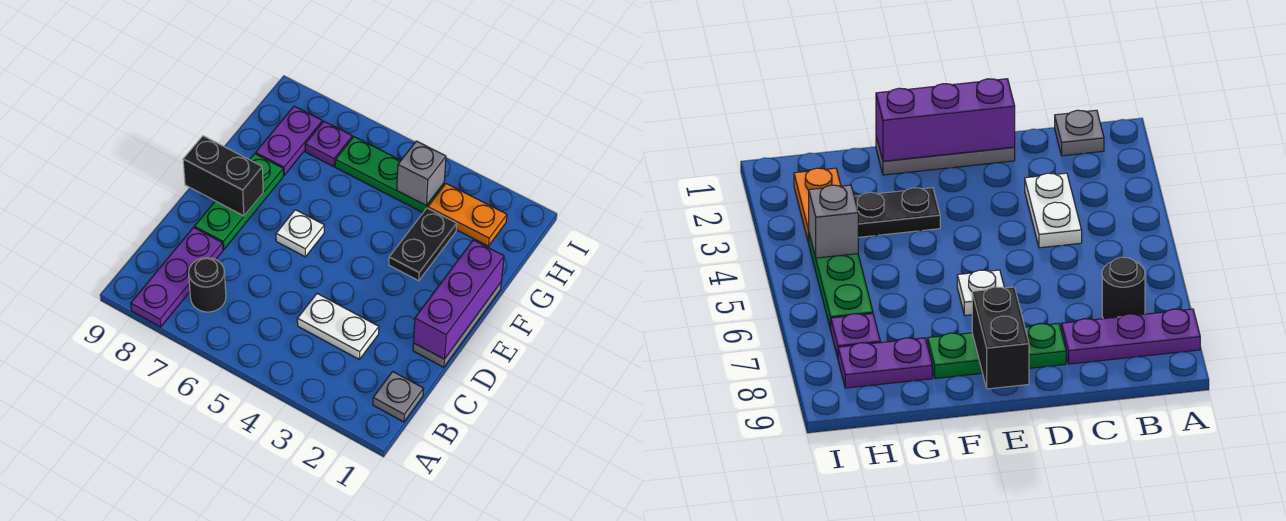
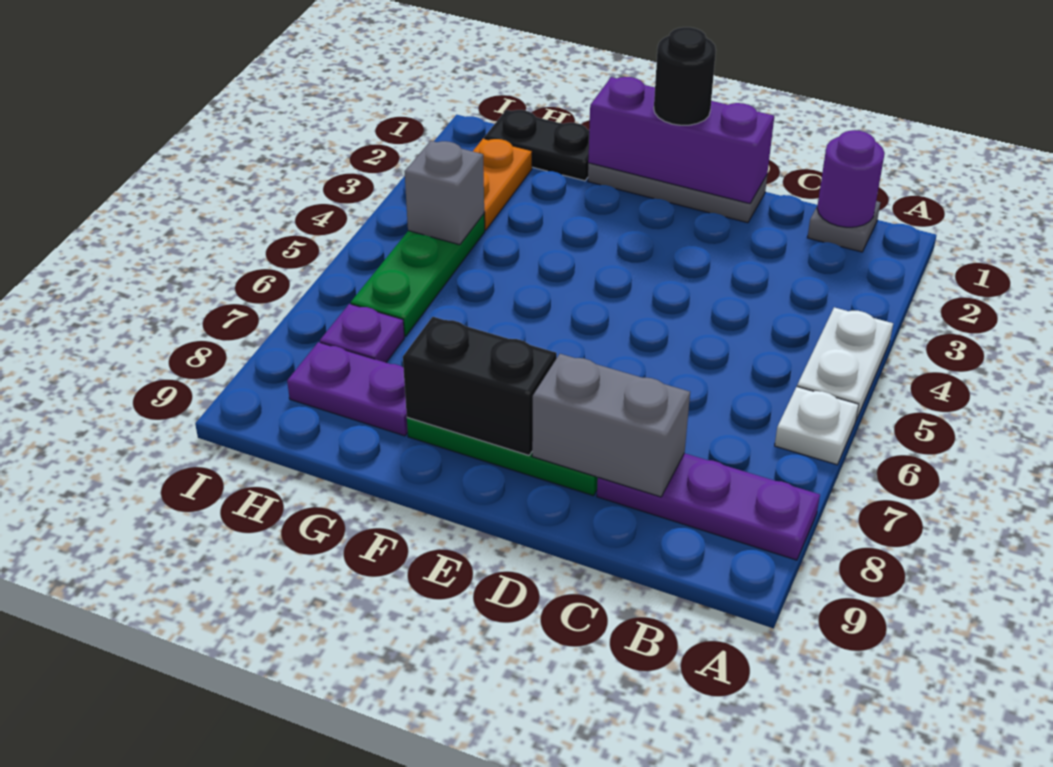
none -> purple round brick B1 level 2
black round brick B7 level 1 -> black round brick E1 level 3
white plate C3:C4 level 1 -> white plate A4:A5 level 1
none -> grey brick C8:D8 level 2
white plate E6 level 1 -> white plate A6 level 1
black brick E8:E9 level 2 -> black brick E8:F8 level 2
black plate F3:G3 level 1 -> black plate G1:H1 level 1

